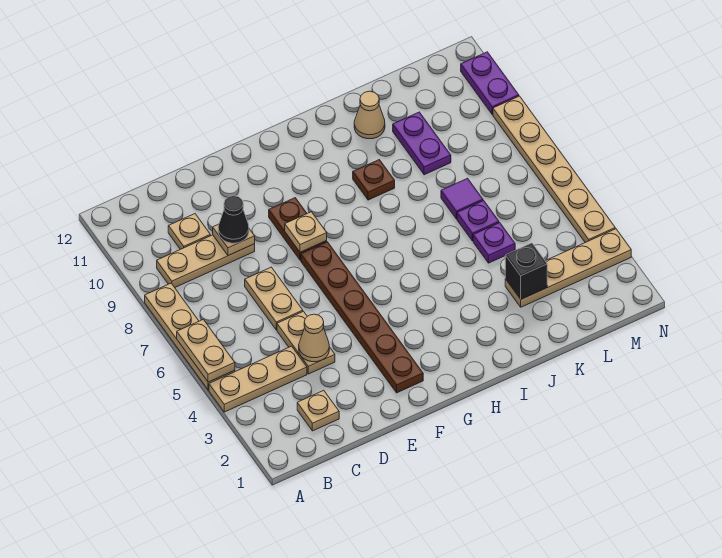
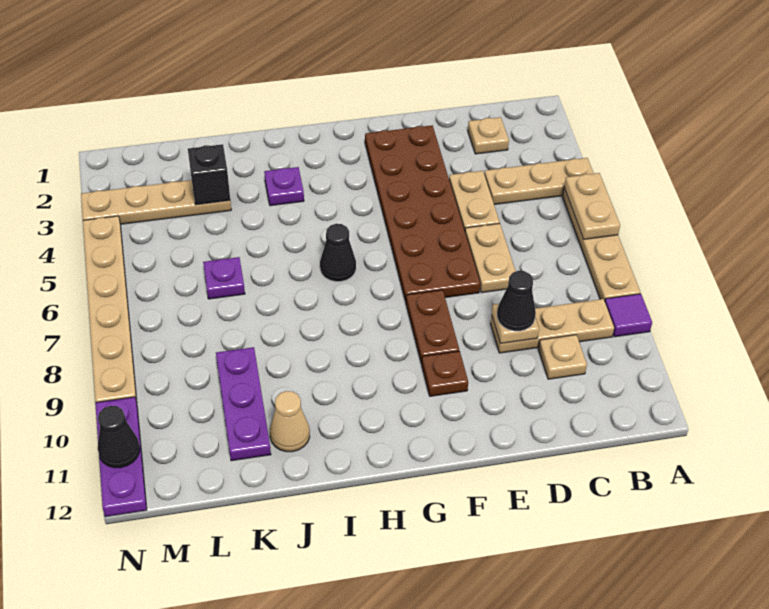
tan cone D4 level 2 -> none
brown plate F2:F7 level 1 -> brown plate E2:F7 level 1
tan plate F8 level 2 -> none
none -> black cone H6 level 1
brown plate I9 level 1 -> brown plate F10 level 1
purple plate K5 level 1 -> purple plate I3 level 1
purple tile K7 level 1 -> purple tile A9 level 1
purple plate K9:K10 level 1 -> purple plate K9:K11 level 1
purple plate N10:N11 level 1 -> purple plate N10:N12 level 1
none -> black cone N11 level 2

